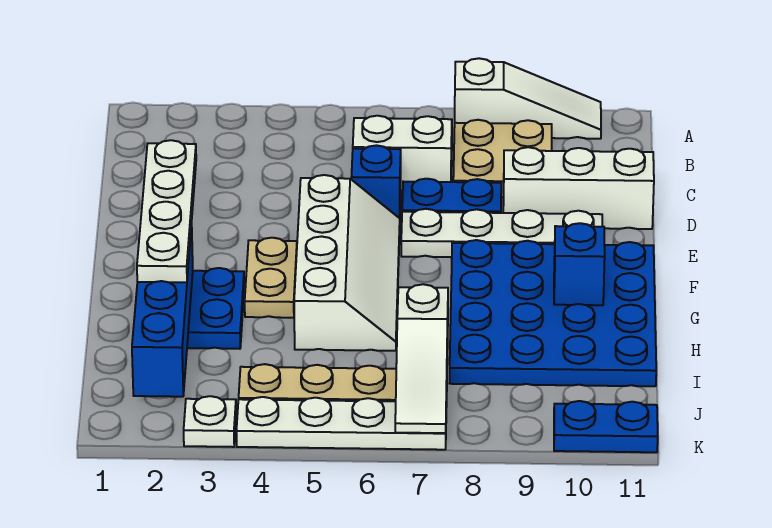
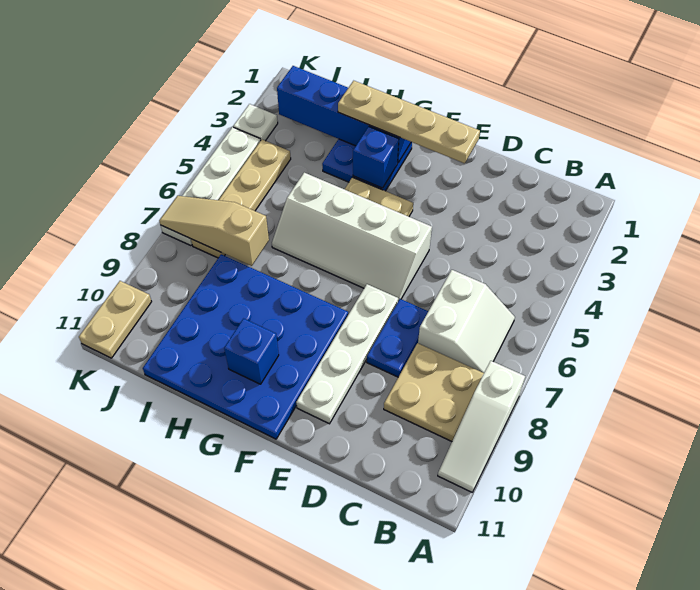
blue brick D6 level 1 -> blue brick G3 level 2
white brick D9:D11 level 1 -> none
white plate E2:H2 level 3 -> tan plate E2:H2 level 3
white slope I7:K7 level 2 top I -> tan slope I7:K7 level 2 top I
blue plate K10:K11 level 1 -> tan plate K10:K11 level 1

